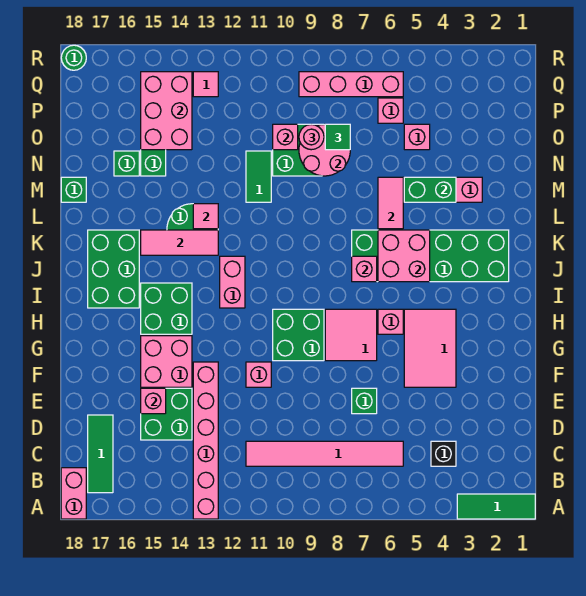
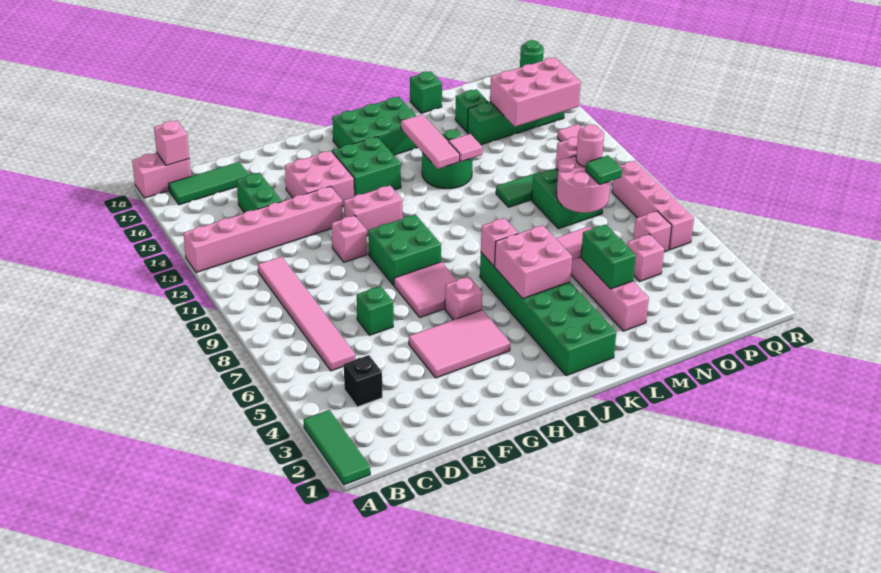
green brick D14:E15 level 1 -> green brick D14:D15 level 1
pink brick E15 level 2 -> pink brick B18 level 2
pink brick I12:J12 level 1 -> pink brick G12:H12 level 1

